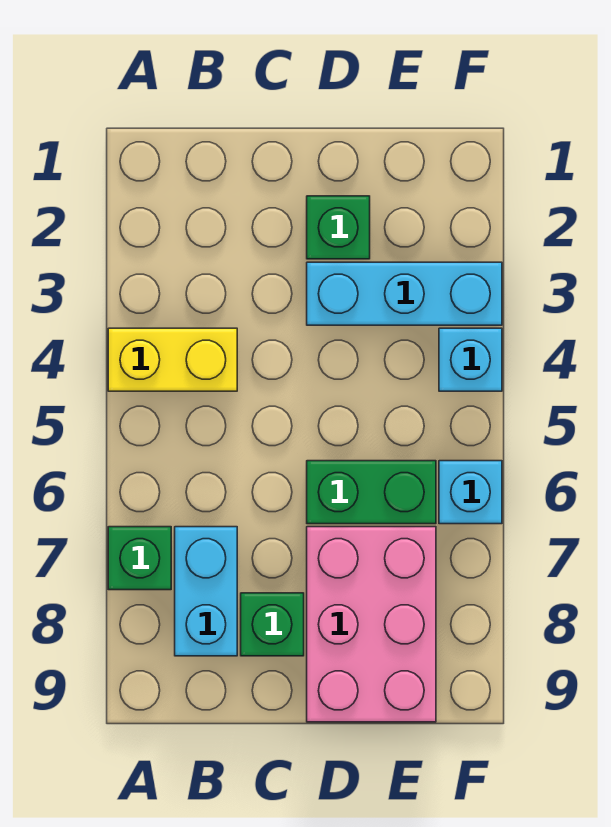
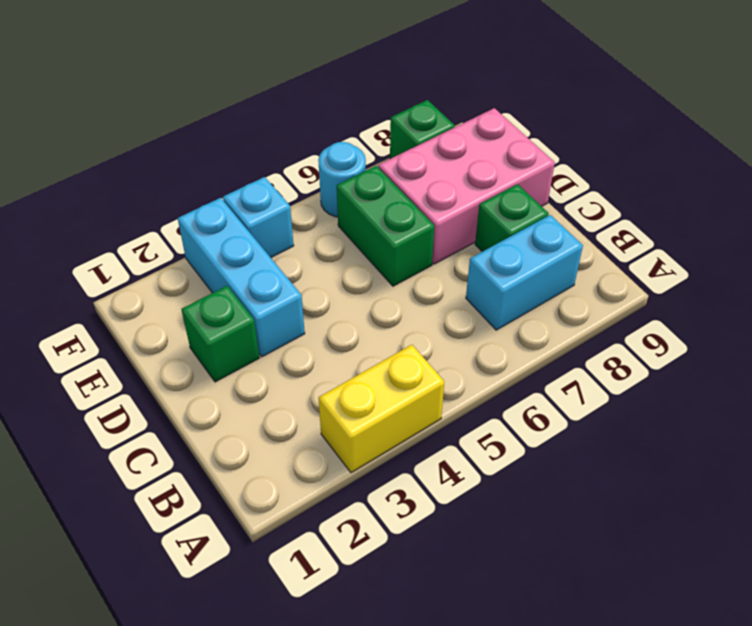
yellow brick A4:B4 level 1 -> yellow brick A3:A4 level 1
green brick A7 level 1 -> green brick F8 level 1
cyan brick F6 level 1 -> cyan round brick F6 level 1

